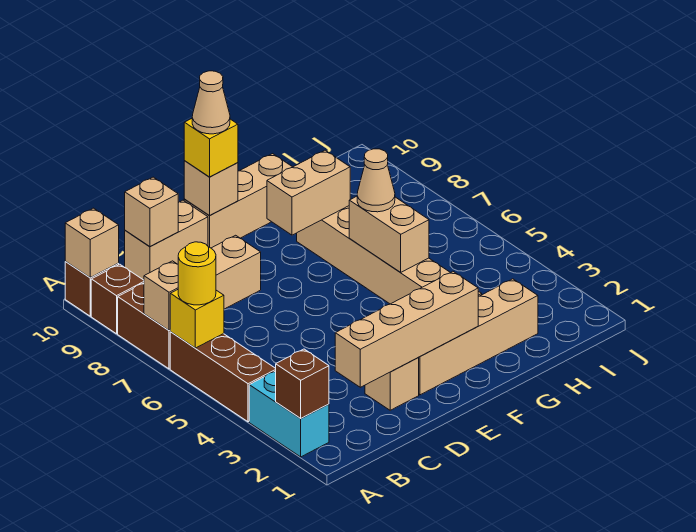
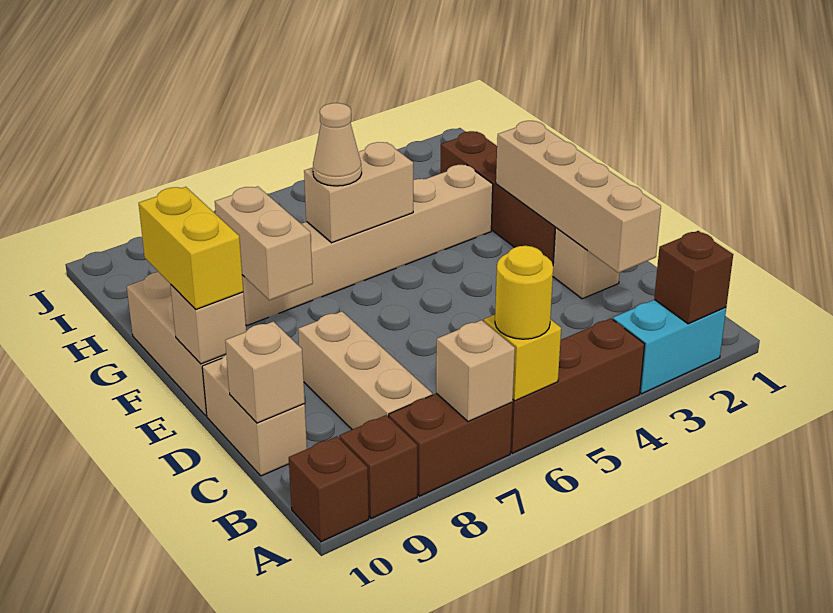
tan brick A10 level 2 -> none
tan brick E2:H2 level 1 -> brown brick E2:H2 level 1
yellow brick E10 level 3 -> yellow brick E10:F10 level 3
tan cone E10 level 4 -> none

